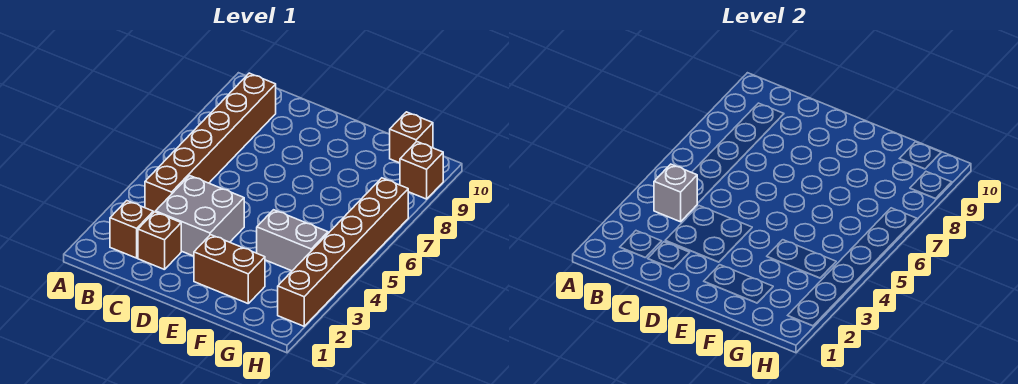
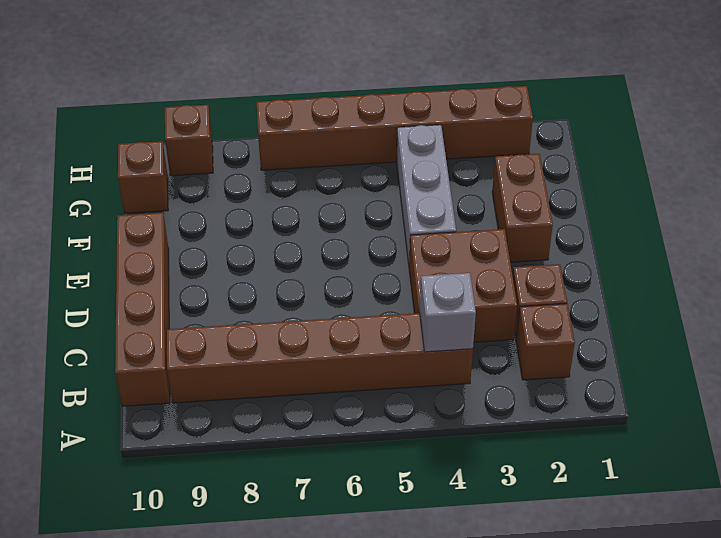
none -> brown brick B10:E10 level 1
grey brick C3:D4 level 1 -> brown brick C3:D4 level 1
grey brick F4:G4 level 1 -> grey brick E4:G4 level 1

